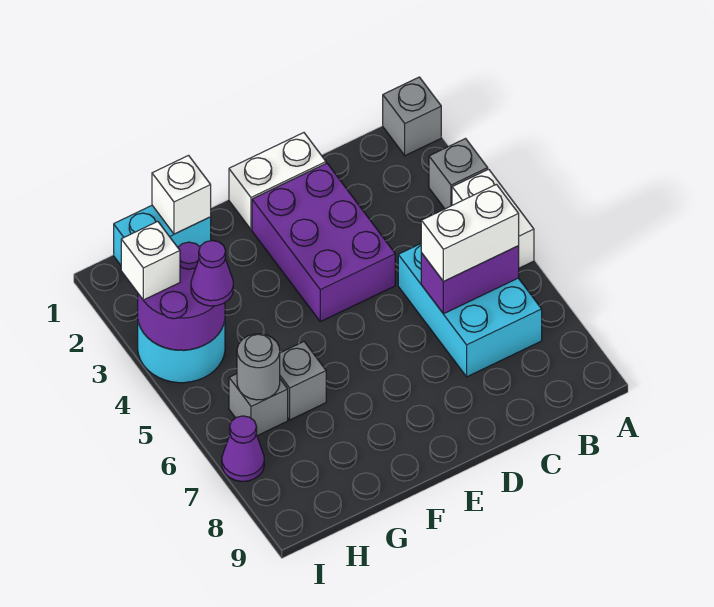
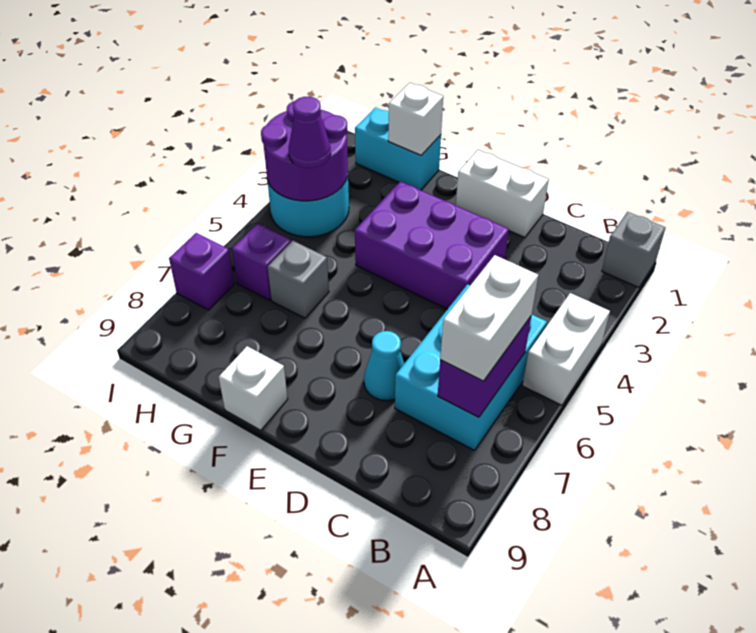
grey brick A3 level 1 -> none
purple brick B6:C6 level 2 -> purple brick B6:B7 level 2
white brick B6:C6 level 3 -> white brick B6:B7 level 3
purple brick D2:E4 level 1 -> purple brick D3:F4 level 1
none -> cyan cone D7 level 1
grey brick H6 level 1 -> purple brick H6 level 1
grey round brick H6 level 2 -> none
white brick I3 level 3 -> white brick F9 level 1
purple cone I7 level 1 -> purple brick I7 level 1

